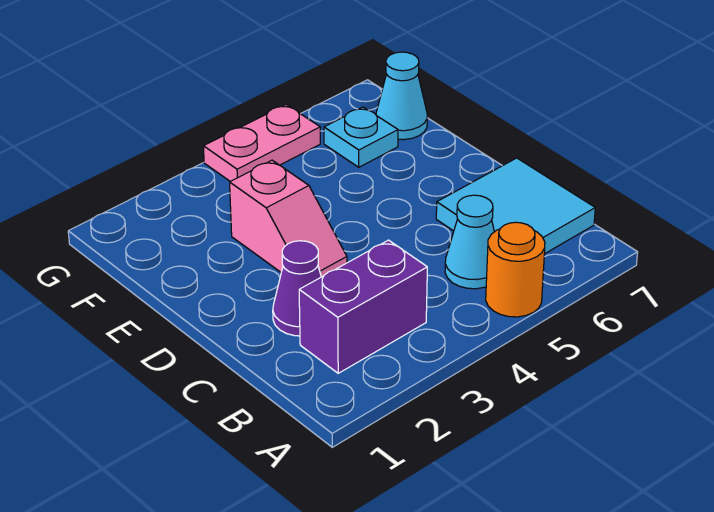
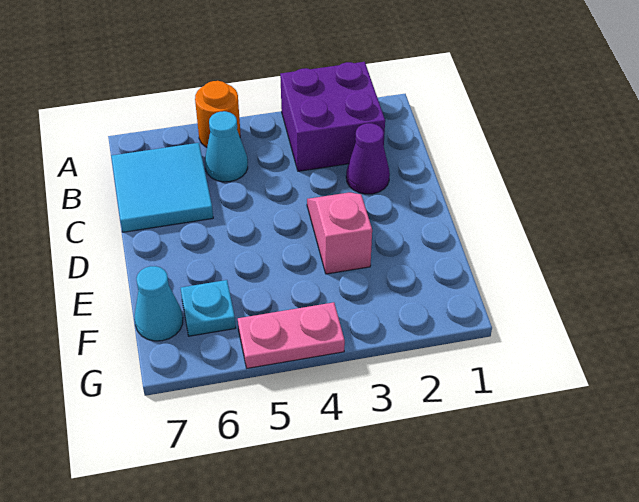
purple brick B2:B3 level 1 -> purple brick A2:B3 level 1

